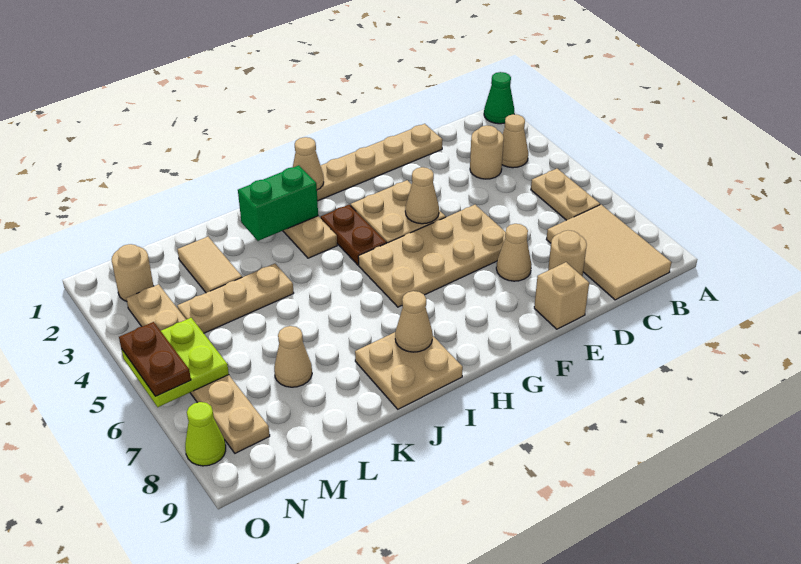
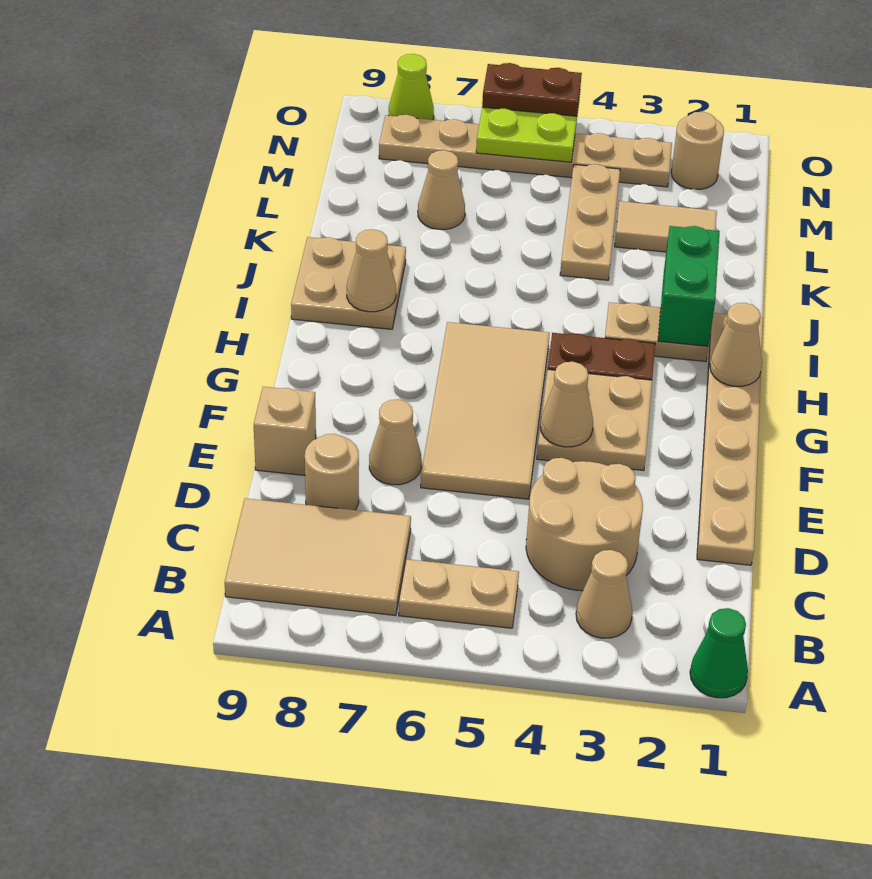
tan round brick C3 level 1 -> tan round brick C3:D4 level 1
tan plate E5:H6 level 1 -> tan tile E5:H6 level 1

